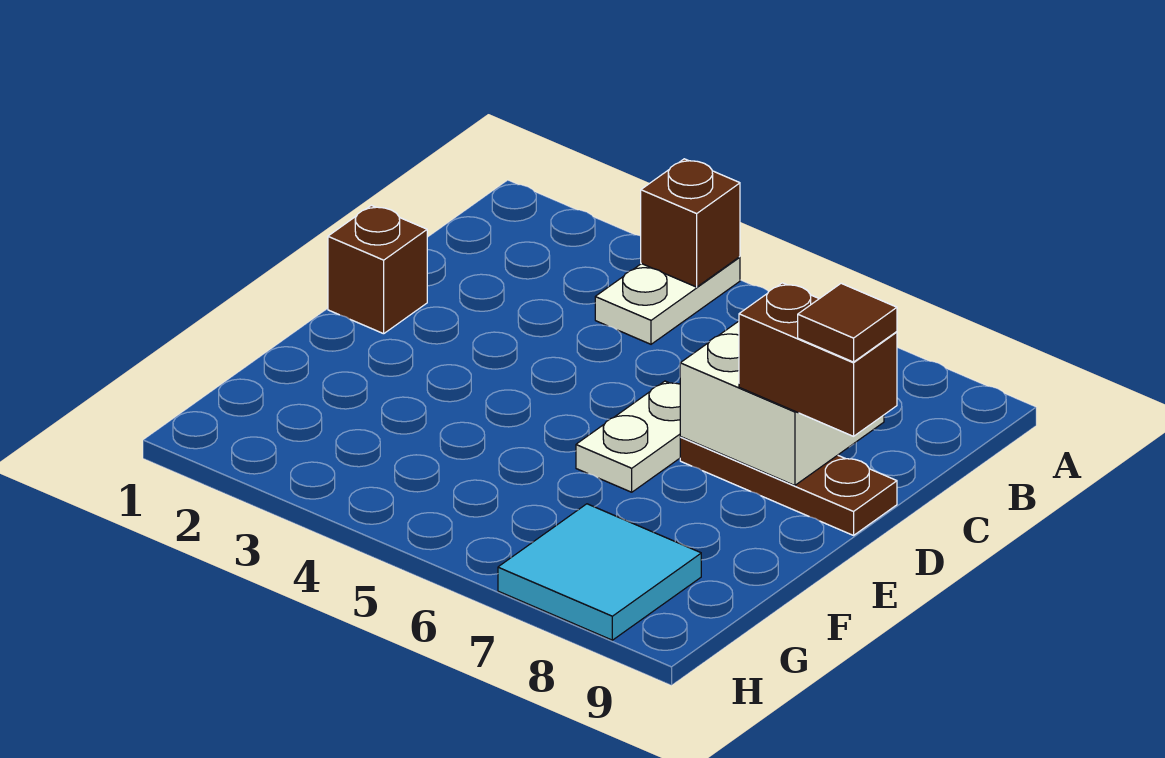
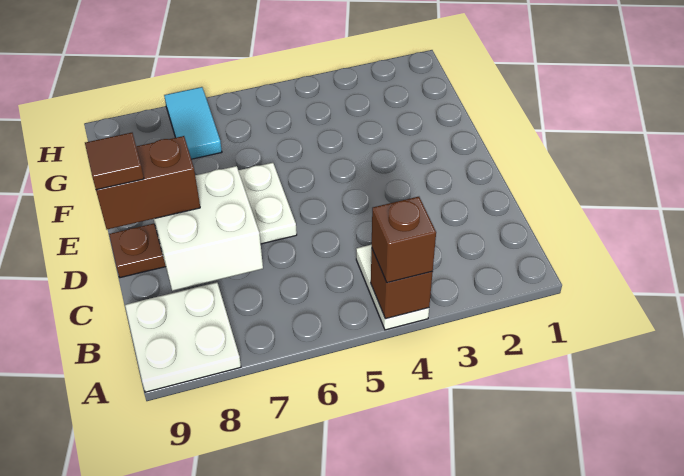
none -> white plate A8:B9 level 1
brown brick D1 level 1 -> brown brick A4 level 3
cyan tile G7:H8 level 1 -> cyan tile G7:H7 level 1

